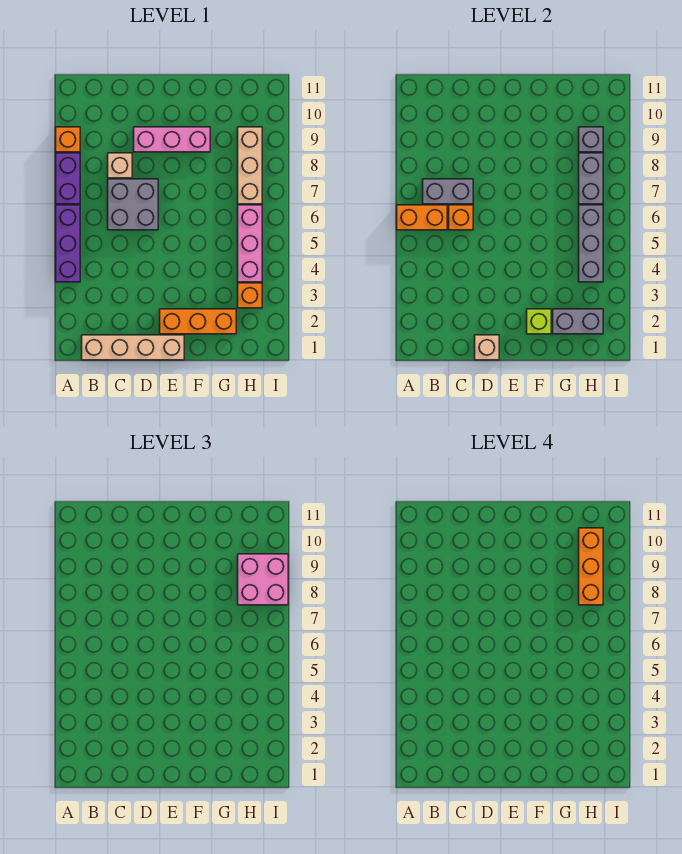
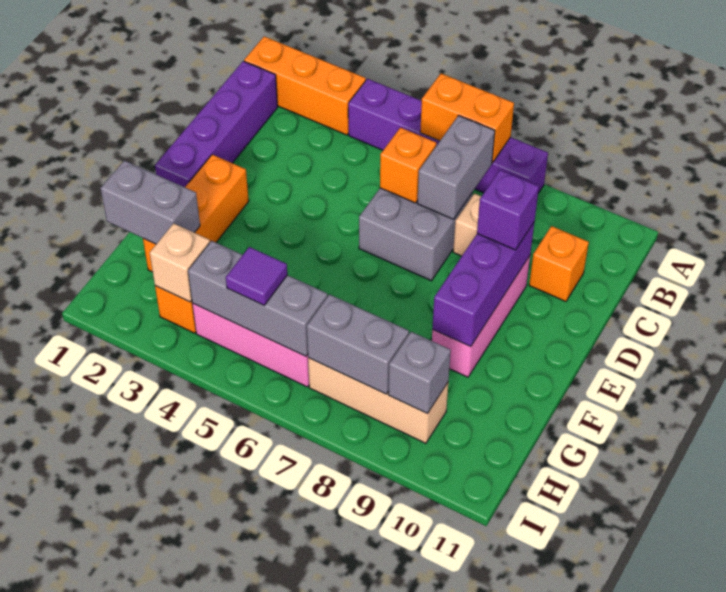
orange brick A6:B6 level 2 -> orange brick A6:A7 level 2
orange brick A9 level 1 -> orange brick C10 level 1
tan brick B1:E1 level 1 -> purple brick B1:E1 level 1
tan brick D1 level 2 -> tan brick H3 level 2
none -> purple brick D9:F9 level 2
none -> purple brick D9 level 3
lime brick F2 level 2 -> none
grey brick G2:H2 level 2 -> grey brick G1:G2 level 2
none -> purple tile H5 level 3
pink brick H8:I9 level 3 -> none
orange brick H8:H10 level 4 -> orange brick A1:A3 level 1

